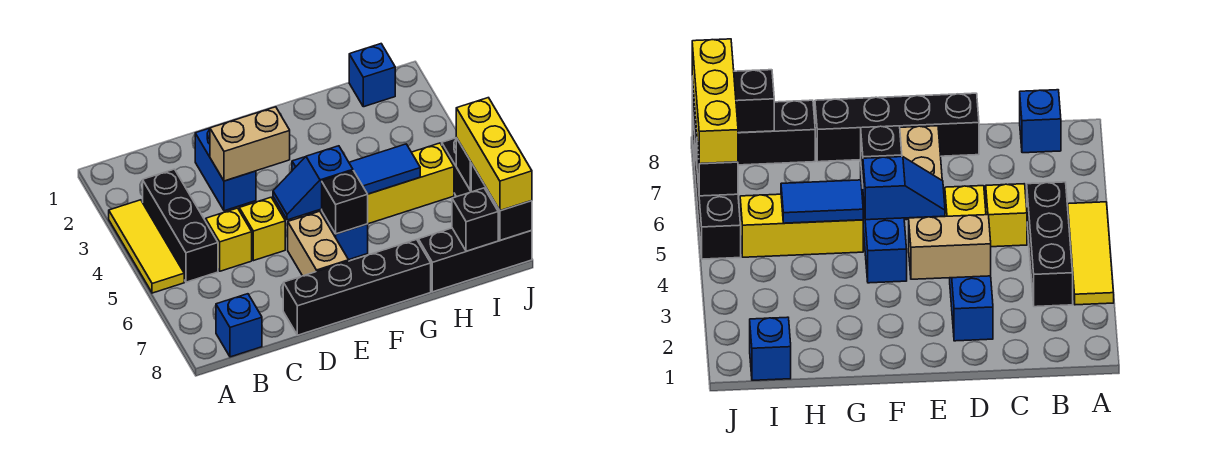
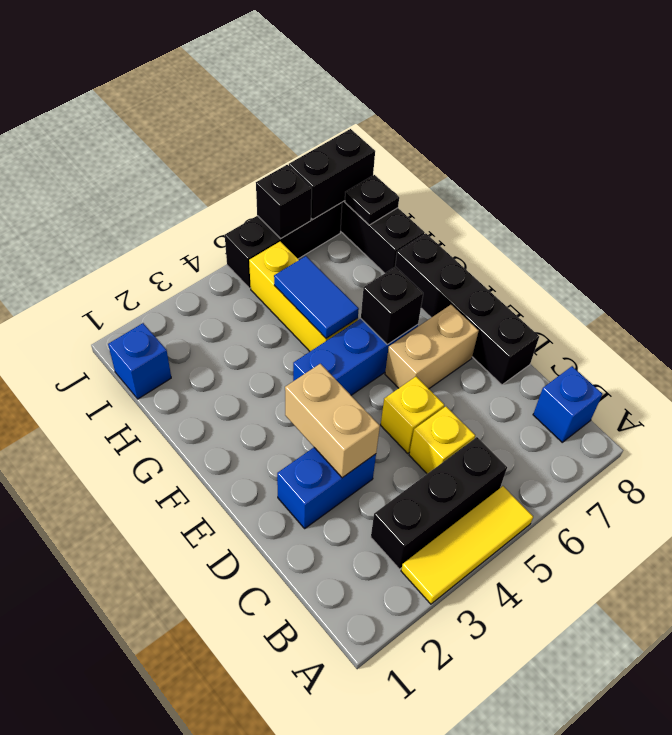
blue slope E5:F5 level 2 top F -> none
black brick I8 level 2 -> black plate I8 level 2
yellow brick J6:J8 level 3 -> none

